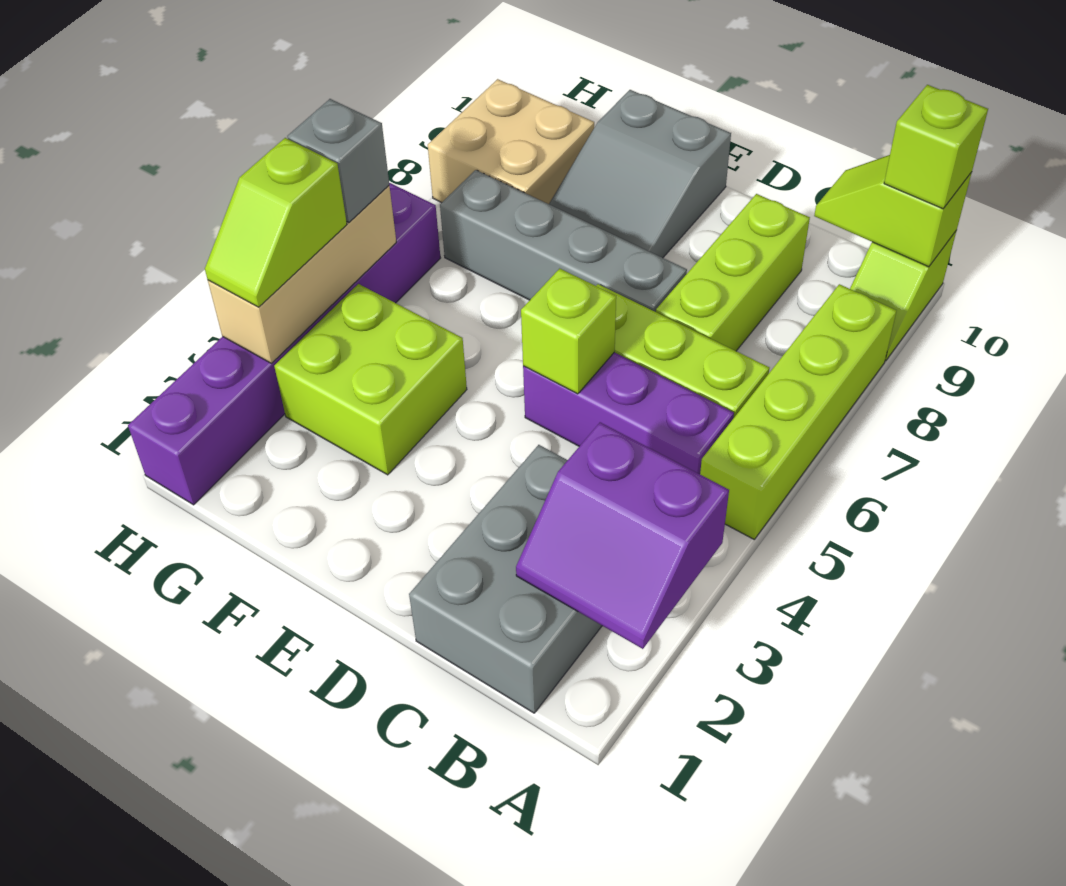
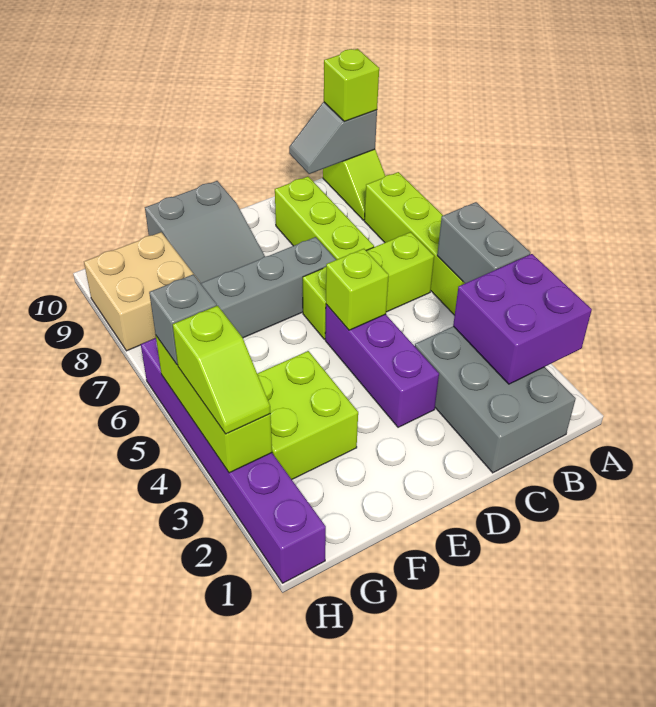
purple slope A2:B3 level 2 top 3 -> purple brick A2:B3 level 2
none -> grey brick A4:A5 level 2
lime slope A10:B10 level 2 top A -> grey slope A10:B10 level 2 top A
purple brick B5:D5 level 1 -> purple brick D3:D5 level 1
tan brick H3:H5 level 2 -> lime brick H3:H5 level 2

